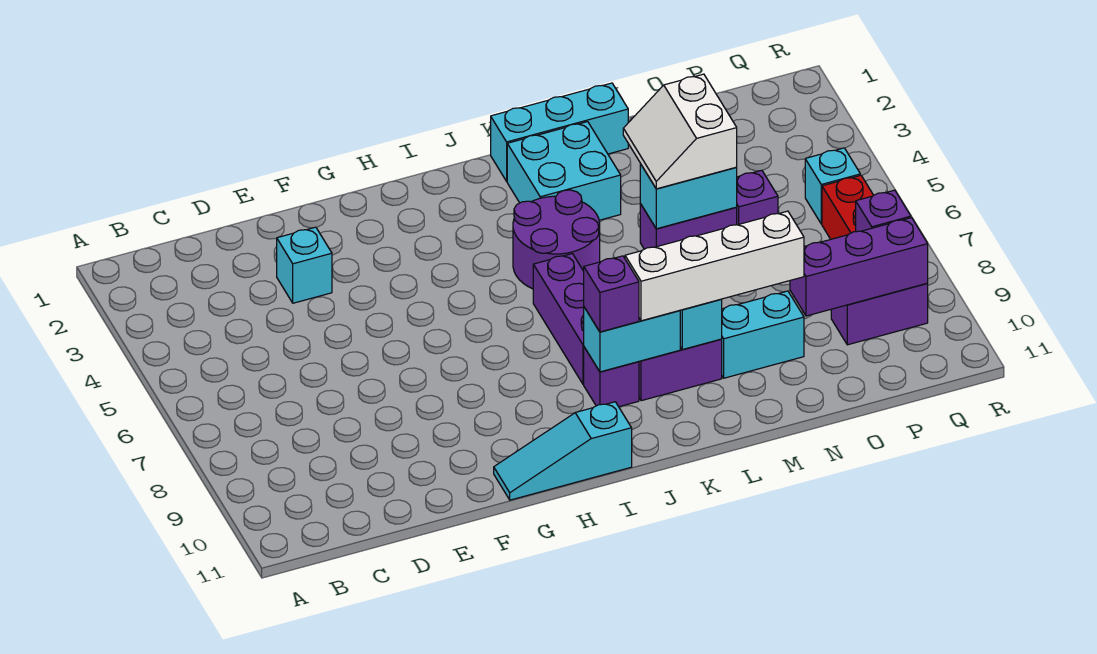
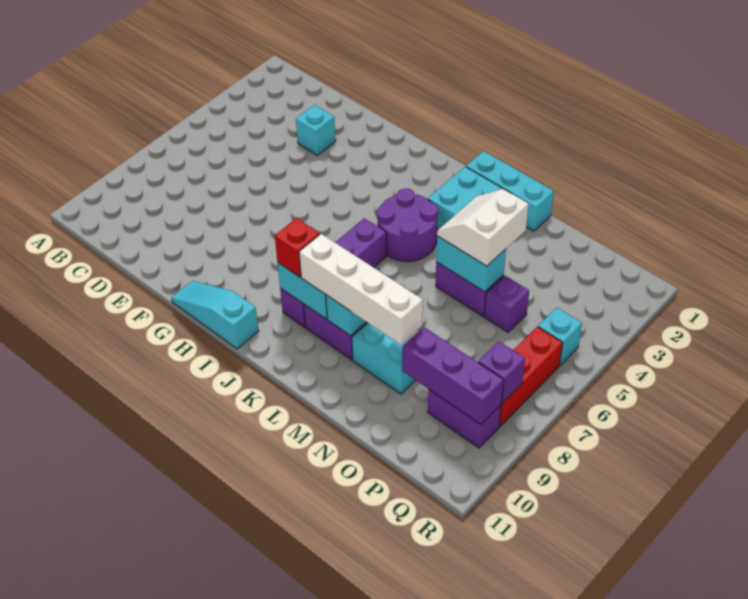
purple brick J9 level 3 -> red brick J9 level 3

